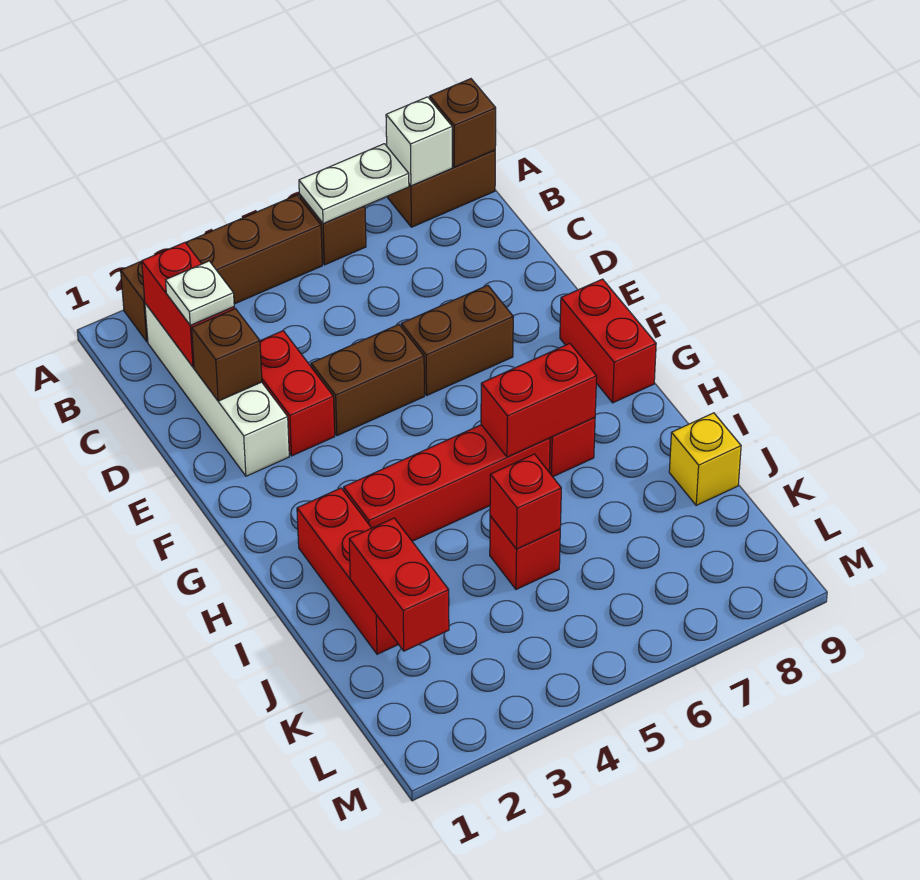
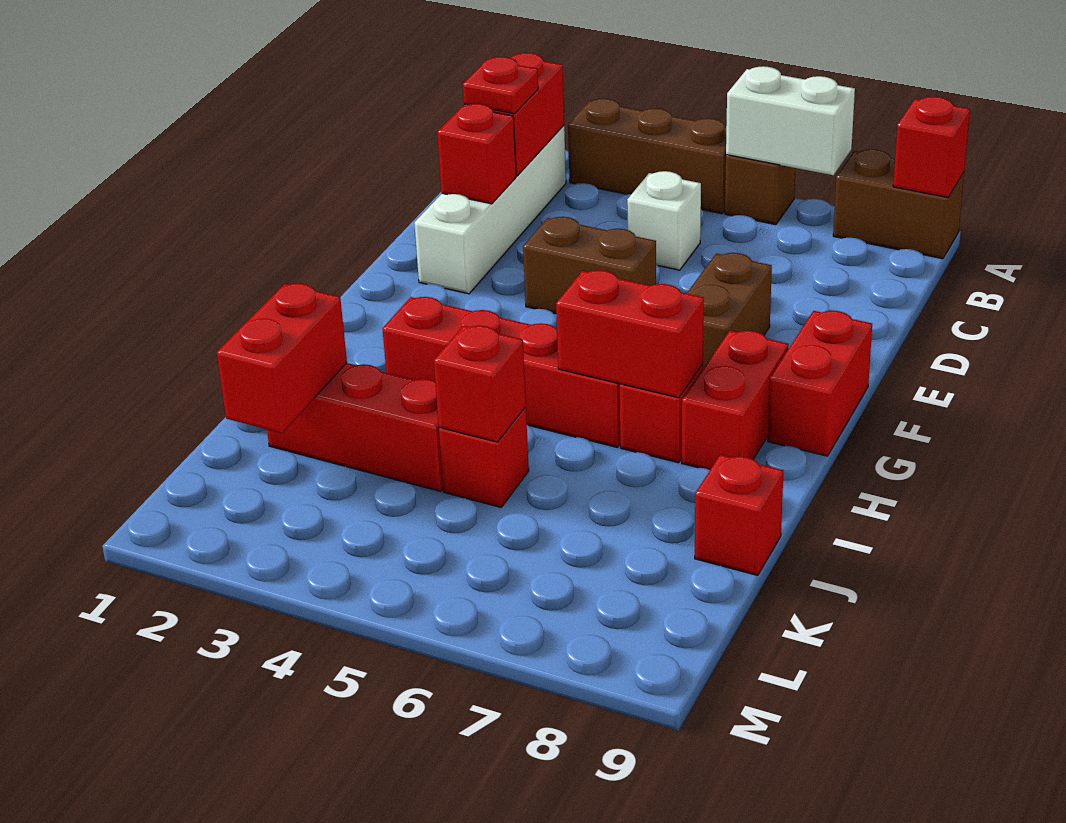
brown brick A2:A5 level 1 -> brown brick A3:A5 level 1
white plate A6:A7 level 2 -> white brick A6:A7 level 2
white brick A8 level 2 -> white brick C5 level 1
brown brick A9 level 2 -> red brick A9 level 2
white plate C2 level 3 -> red plate C2 level 3
brown brick D2 level 2 -> red brick D2 level 2
red brick D3:E3 level 1 -> red brick G8:H8 level 1
brown brick E6:E7 level 1 -> brown brick E7:F7 level 1
red brick H2:J2 level 1 -> red brick J2:J4 level 1
yellow brick J9 level 1 -> red brick J9 level 1

